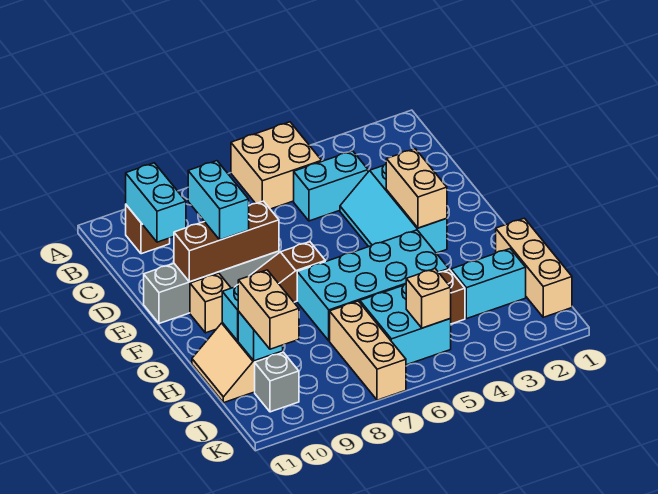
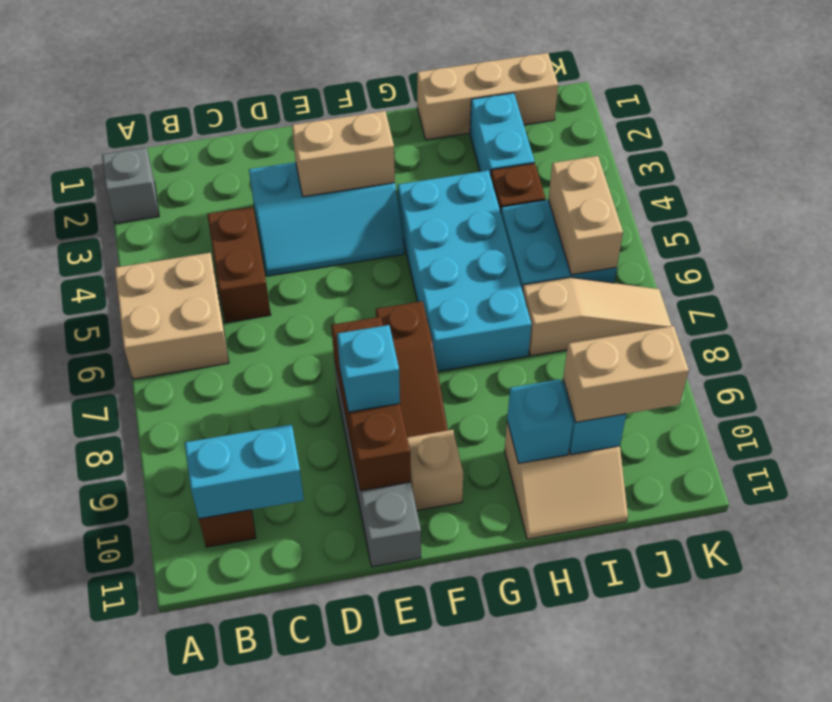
cyan brick C4:C5 level 1 -> brown brick C4:C5 level 1
cyan brick D9:E9 level 3 -> cyan brick E9 level 3
tan brick I7:K7 level 1 -> tan slope I7:K7 level 1 top I
tan brick J5 level 2 -> tan brick J5:J6 level 2
grey brick J10 level 1 -> grey brick A2 level 1

